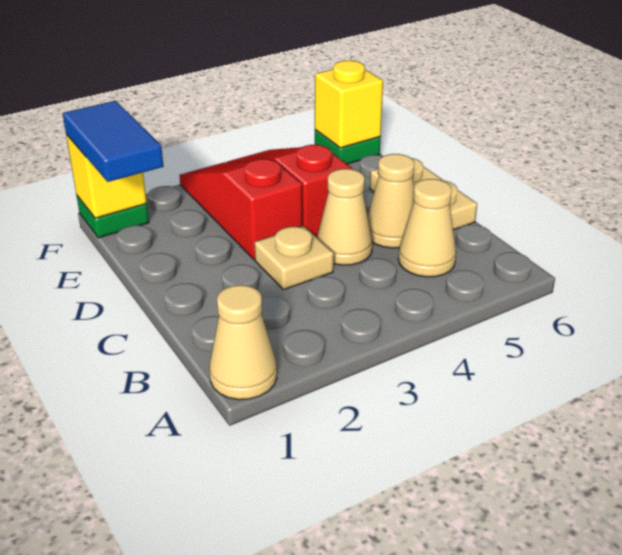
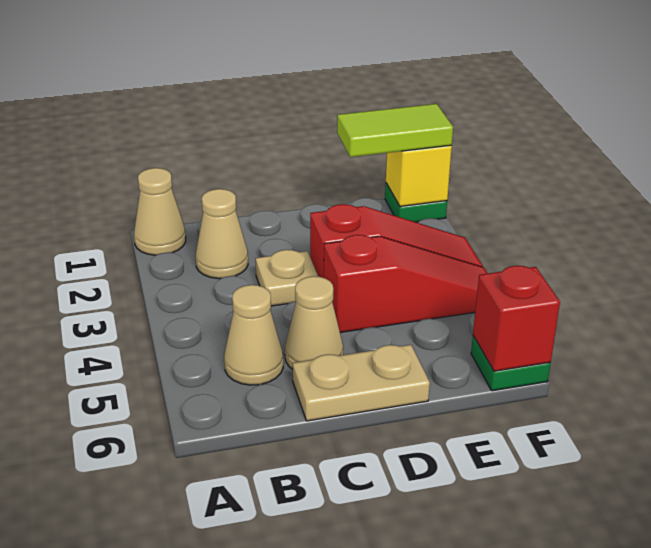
tan cone C4 level 1 -> tan cone B2 level 1
blue tile E1:F1 level 3 -> lime tile E1:F1 level 3
yellow brick F6 level 2 -> red brick F6 level 2

